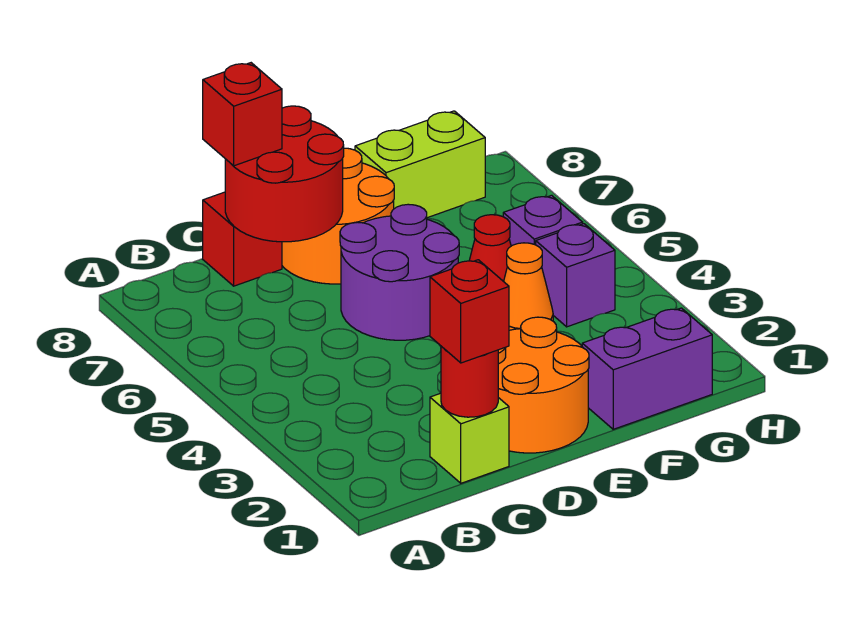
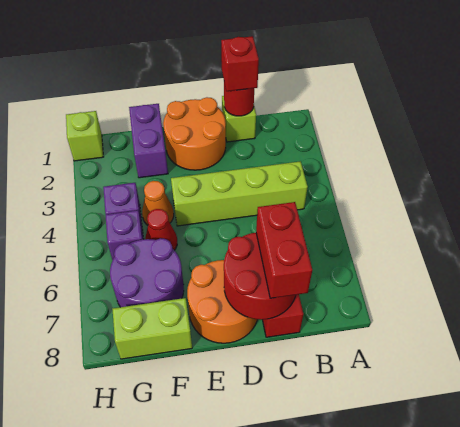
none -> lime brick B4:E4 level 1
red brick C8 level 3 -> red brick C7:C8 level 3
purple round brick D5:E6 level 1 -> purple round brick F6:G7 level 1
purple brick F1:G1 level 1 -> purple brick F1:F2 level 1
none -> lime brick H1 level 1

